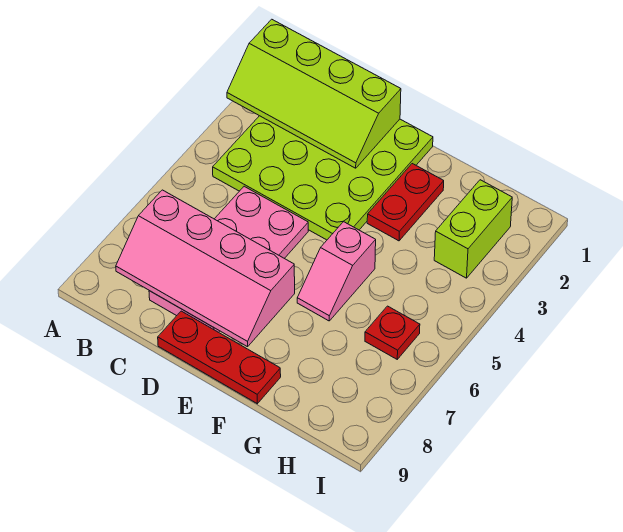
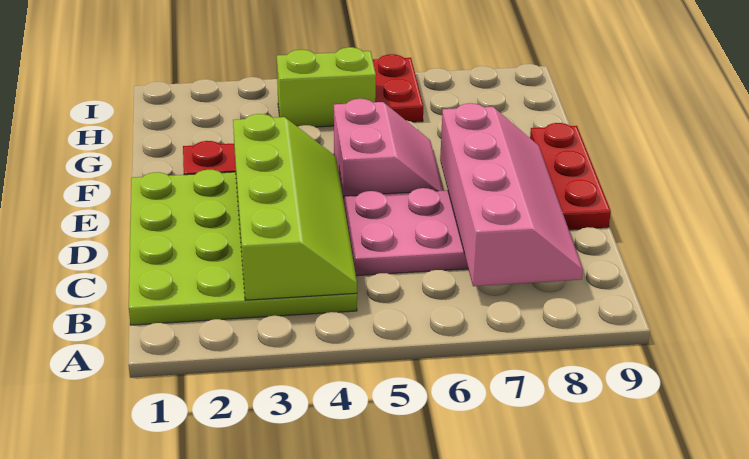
lime slope A1:D2 level 2 top 1 -> lime slope B3:E4 level 2 top 3
pink slope F5:F6 level 1 top 5 -> pink slope E5:F6 level 1 top 5
lime brick H2:H3 level 1 -> lime brick H4:H5 level 1
red plate H6 level 1 -> red plate H6:I6 level 1

